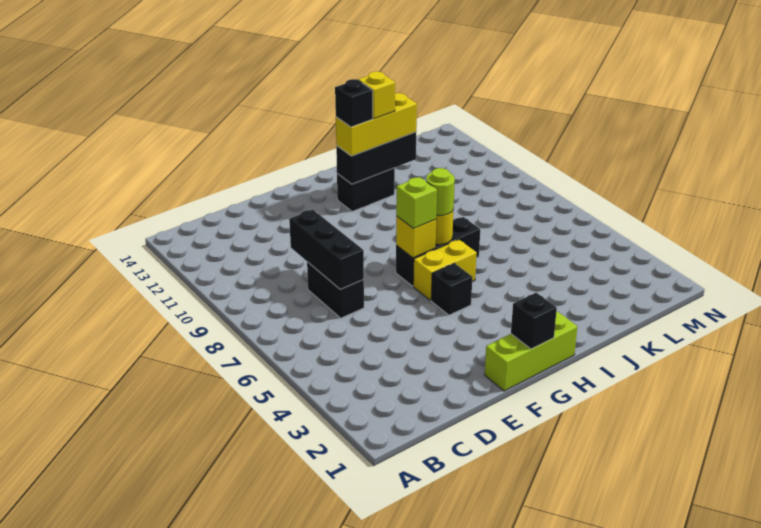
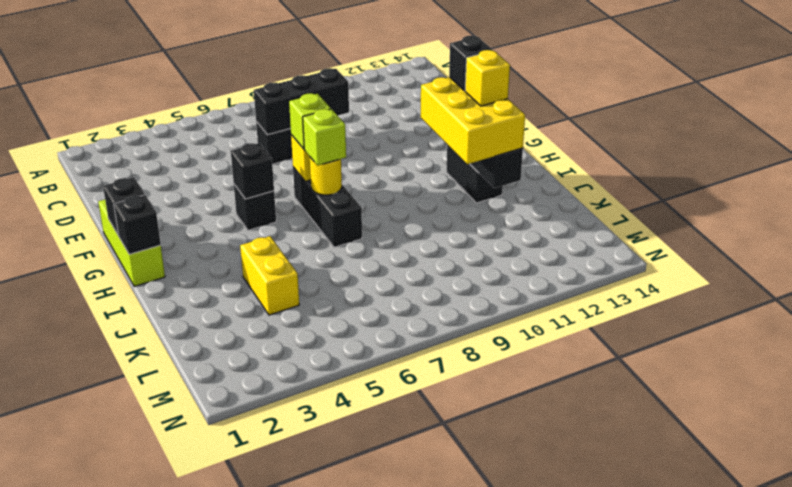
none -> black brick G5 level 2
yellow brick G6:H6 level 1 -> yellow brick J4:K4 level 1
none -> black brick H1 level 2
lime round brick H7 level 3 -> lime brick H7 level 3
yellow brick H12:J12 level 3 -> yellow brick H11:J12 level 3

